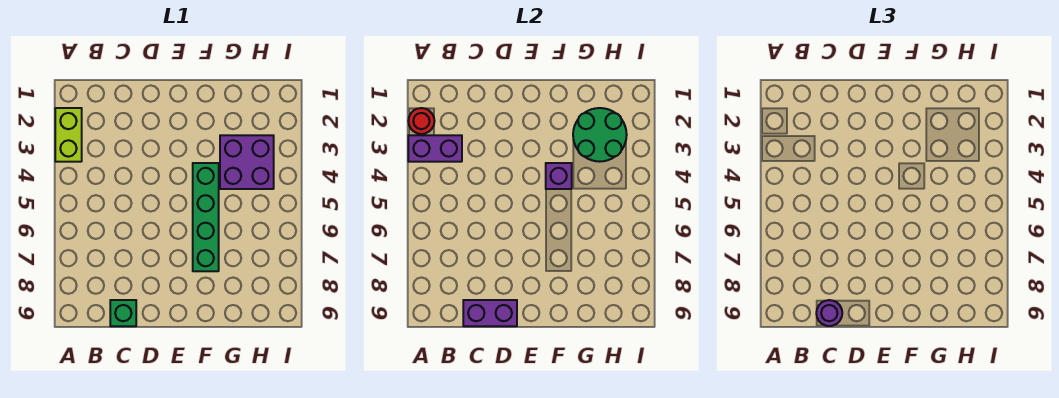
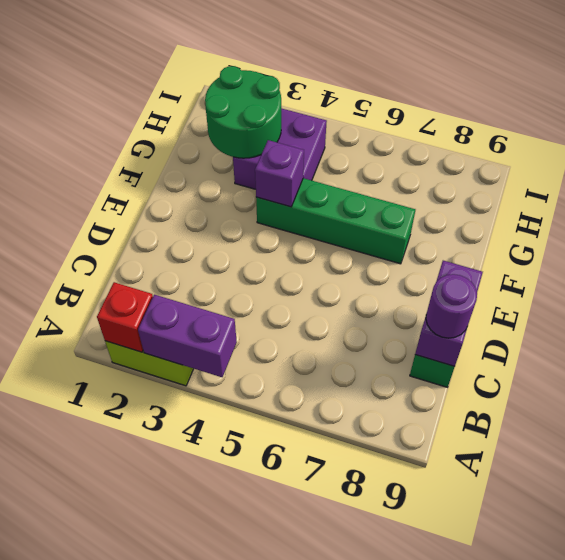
red round brick A2 level 2 -> red brick A2 level 2
purple brick A3:B3 level 2 -> purple brick A3:A4 level 2

